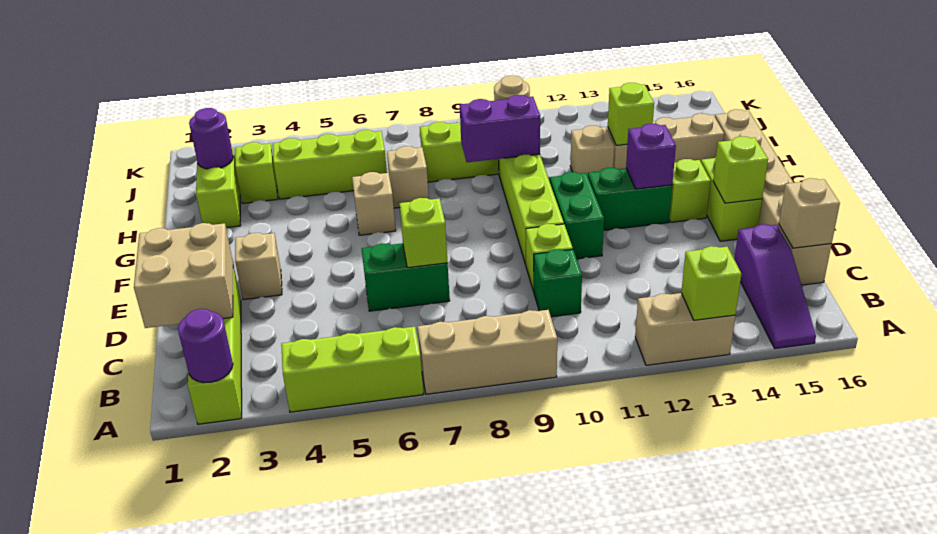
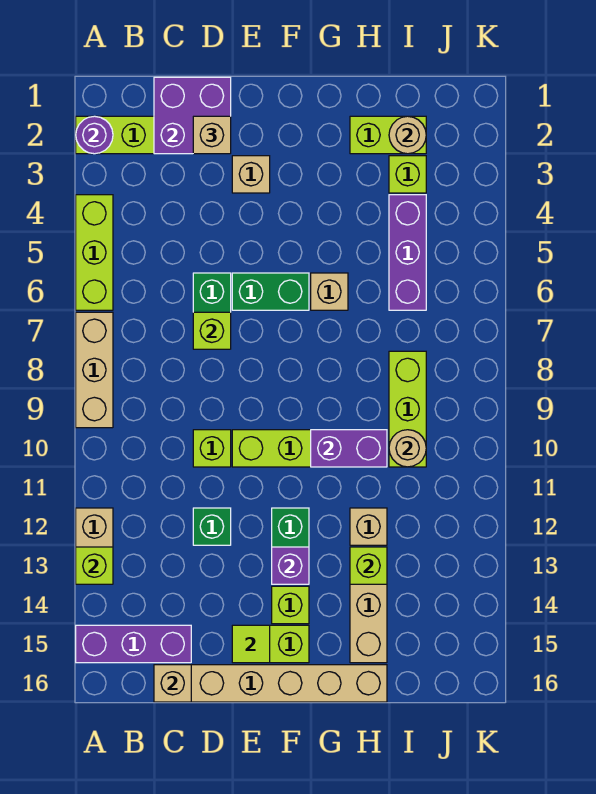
purple slope A15:C15 level 1 top C -> purple brick A15:C15 level 1
tan brick C1:D2 level 2 -> purple brick C1:D2 level 2
green brick C10 level 1 -> green brick D12 level 1
green brick E11:F11 level 1 -> green brick E6:F6 level 1
lime brick E15 level 2 -> lime tile E15 level 2
tan brick H7 level 1 -> tan brick D2 level 3
purple brick H9:H10 level 2 -> purple brick G10:H10 level 2
purple round brick I2 level 2 -> tan round brick I2 level 2
lime brick I4:I6 level 1 -> purple brick I4:I6 level 1

